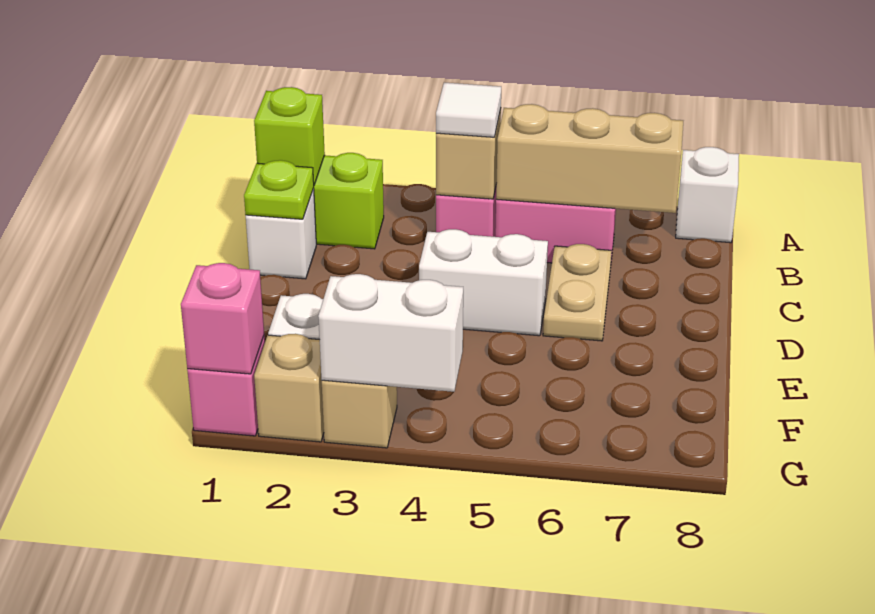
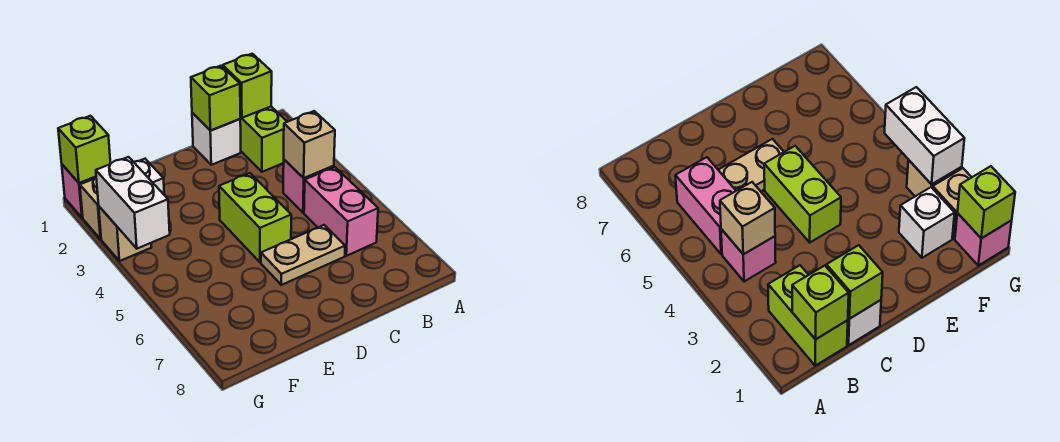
white brick A8 level 1 -> none
white tile B4 level 3 -> none
tan brick B5:B7 level 2 -> none
lime plate C1 level 2 -> lime brick C1 level 2
white brick D4:D5 level 1 -> lime brick D4:D5 level 1
pink brick G1 level 2 -> lime brick G1 level 2

